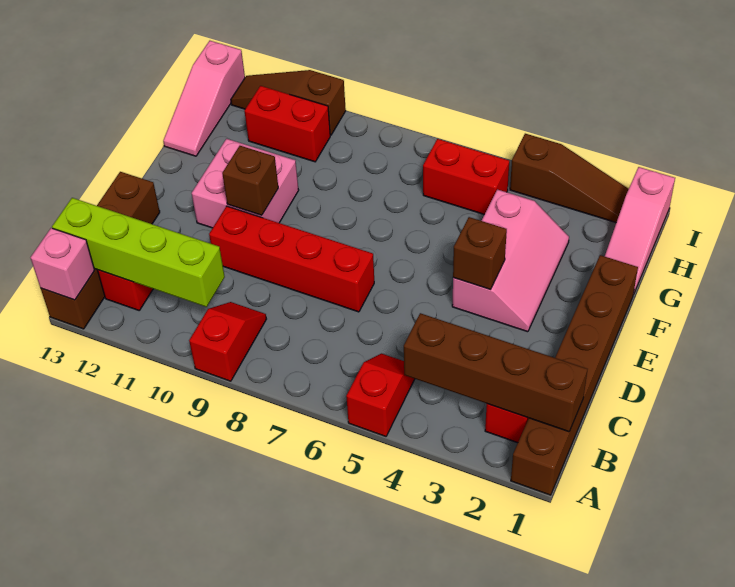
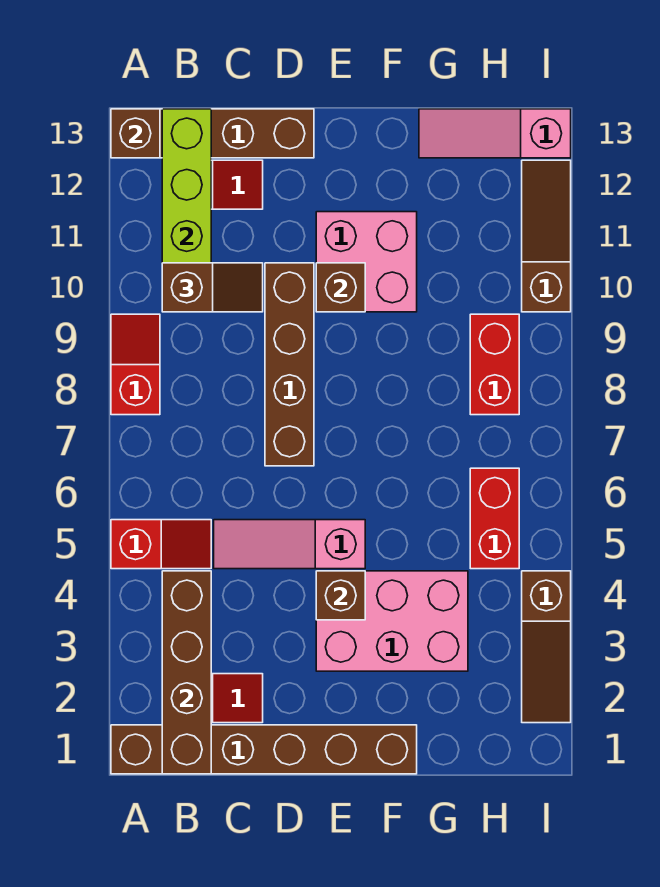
red slope A9:B9 level 1 top A -> red slope A8:A9 level 1 top 8
pink brick A13 level 2 -> brown brick A13 level 2
none -> brown slope B10:C10 level 3 top B
red brick D7:D10 level 1 -> brown brick D7:D10 level 1
pink slope E3:G4 level 1 top 4 -> pink brick E3:G4 level 1
pink slope G1:I1 level 1 top I -> pink slope C5:E5 level 1 top E
red brick H10:H11 level 1 -> red brick H8:H9 level 1

